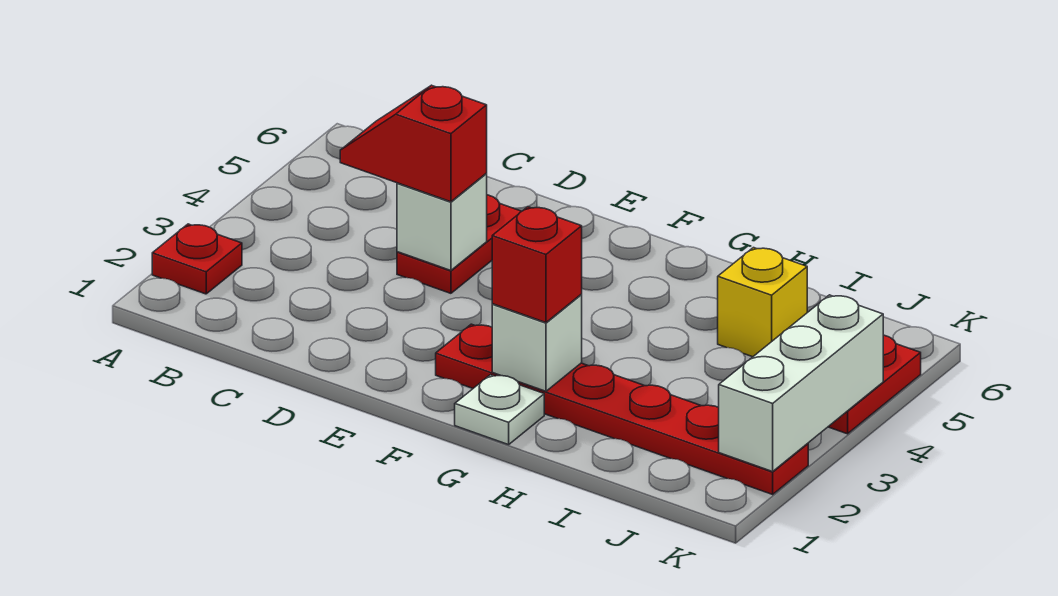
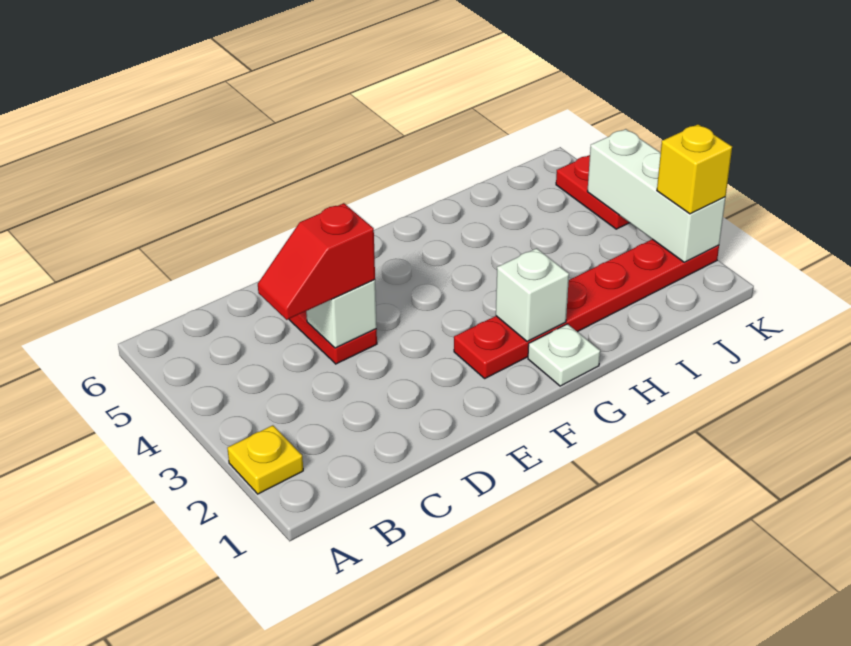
red plate A2 level 1 -> yellow plate A2 level 1
red brick G2 level 3 -> none
yellow brick I5 level 1 -> yellow brick K2 level 3

